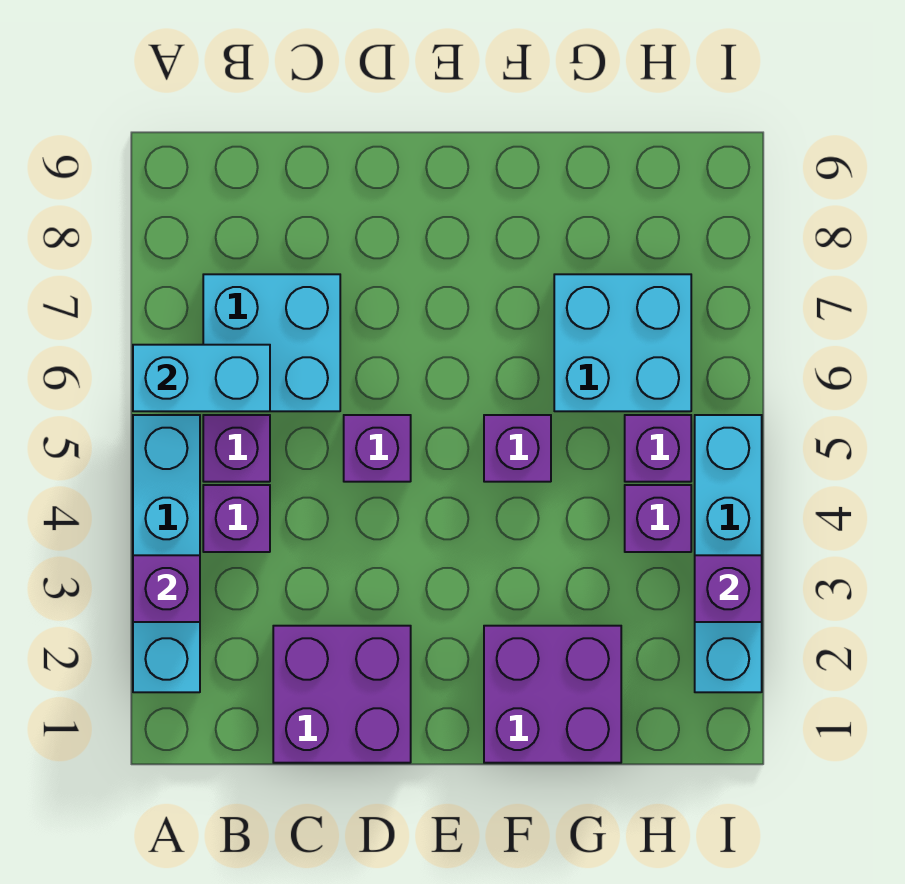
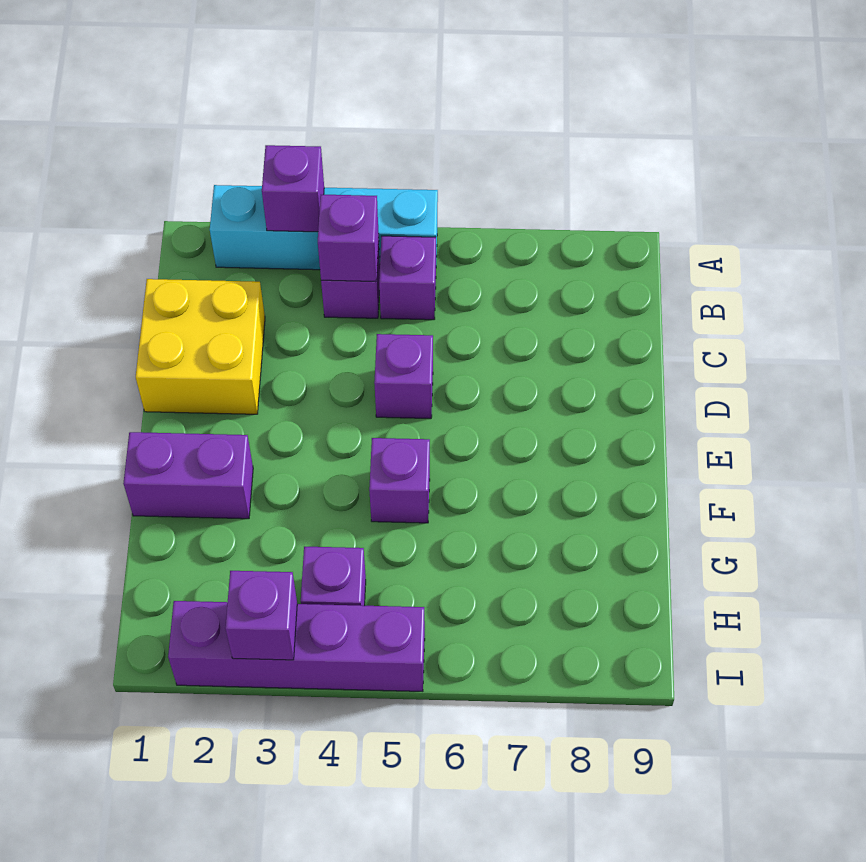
cyan brick A6:B6 level 2 -> none
cyan brick B6:C7 level 1 -> none
purple brick C1:D2 level 1 -> yellow brick C1:D2 level 1
purple brick F1:G2 level 1 -> purple brick F1:F2 level 1
cyan brick G6:H7 level 1 -> none
purple brick H5 level 1 -> purple brick B4 level 2
cyan brick I2:I5 level 1 -> purple brick I2:I5 level 1

